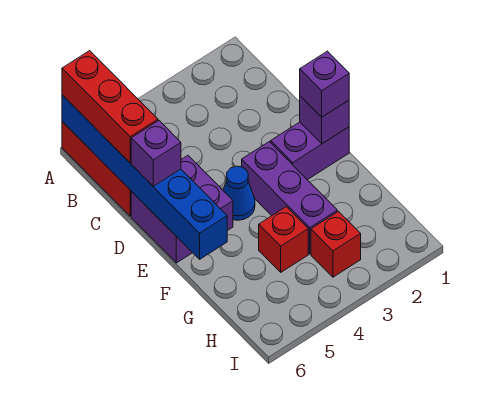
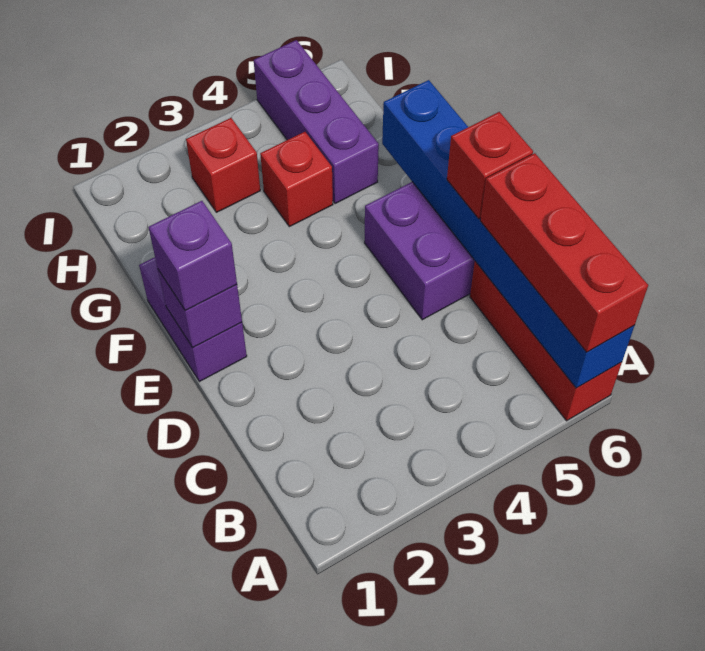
purple brick D6 level 3 -> red brick D6 level 3
purple brick E1:E2 level 1 -> purple brick E1:F1 level 1
purple brick E3:G3 level 1 -> purple brick G5:I5 level 1
blue cone E4 level 1 -> none

